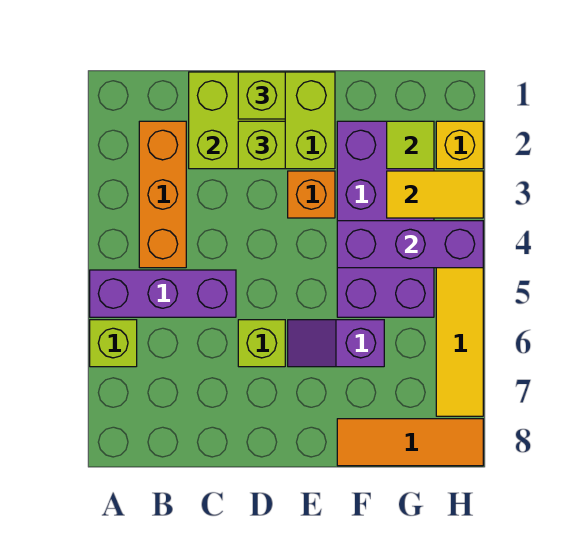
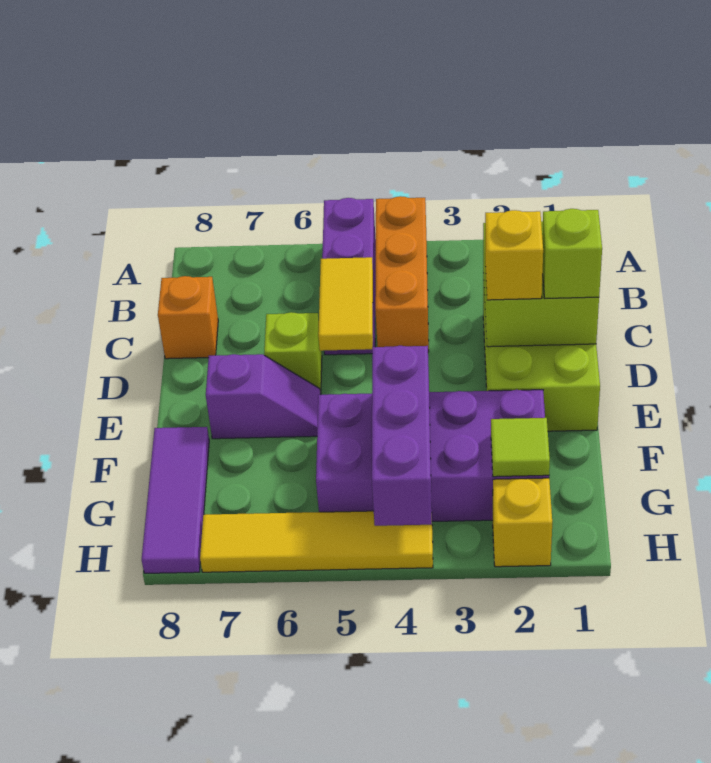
lime brick A6 level 1 -> none
orange brick B2:B4 level 1 -> orange brick A4:C4 level 1
lime brick D2 level 3 -> yellow brick D2 level 3
orange brick E3 level 1 -> orange brick C8 level 1
purple slope E6:F6 level 1 top F -> purple slope E6:E7 level 1 top 7
orange tile F8:H8 level 1 -> purple tile F8:H8 level 1
yellow tile G3:H3 level 2 -> yellow tile C5:D5 level 2

